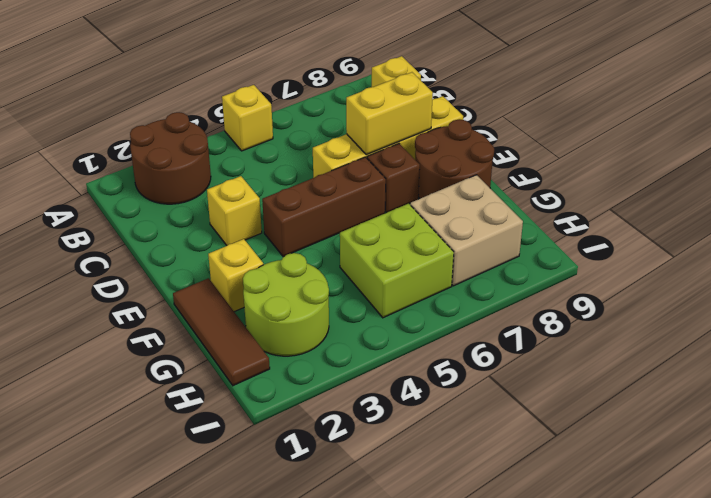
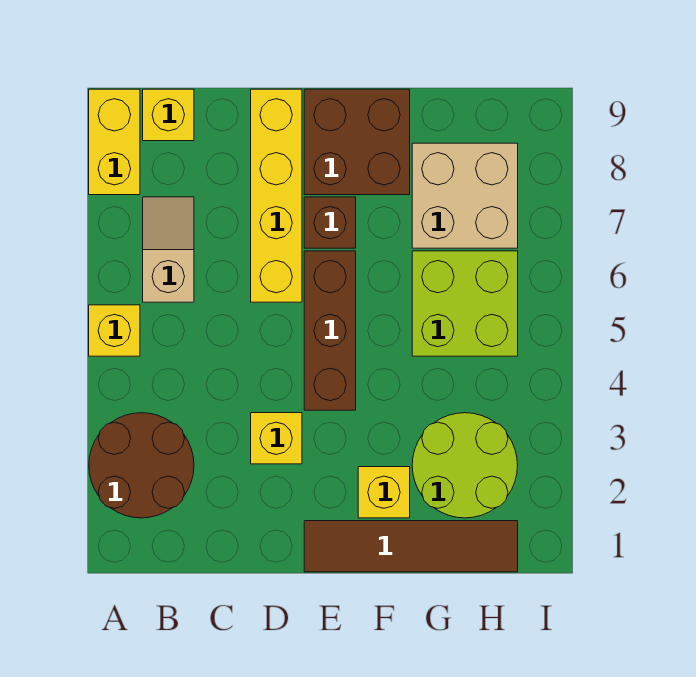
none -> tan slope B6:B7 level 1 top 6
yellow brick D7:D8 level 2 -> yellow brick A8:A9 level 1
brown round brick E8:F9 level 1 -> brown brick E8:F9 level 1
brown tile F1:H1 level 1 -> brown tile E1:H1 level 1

